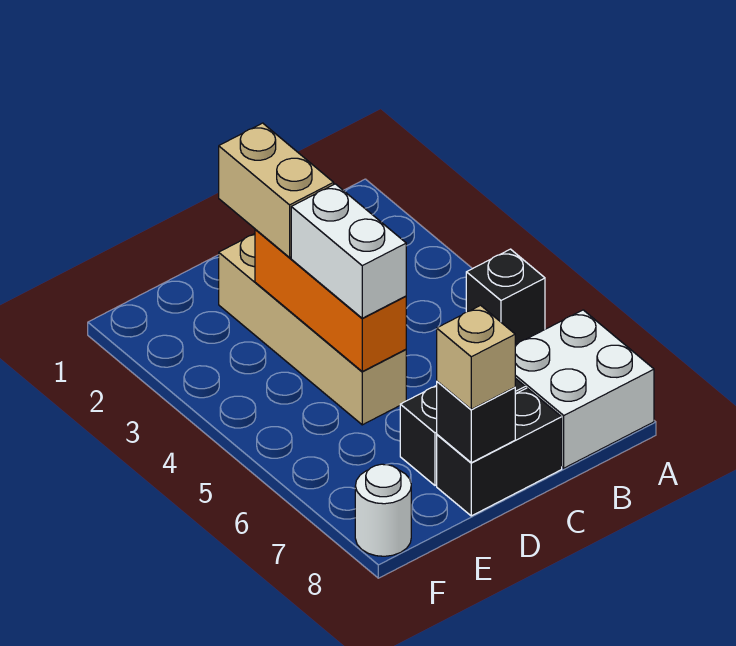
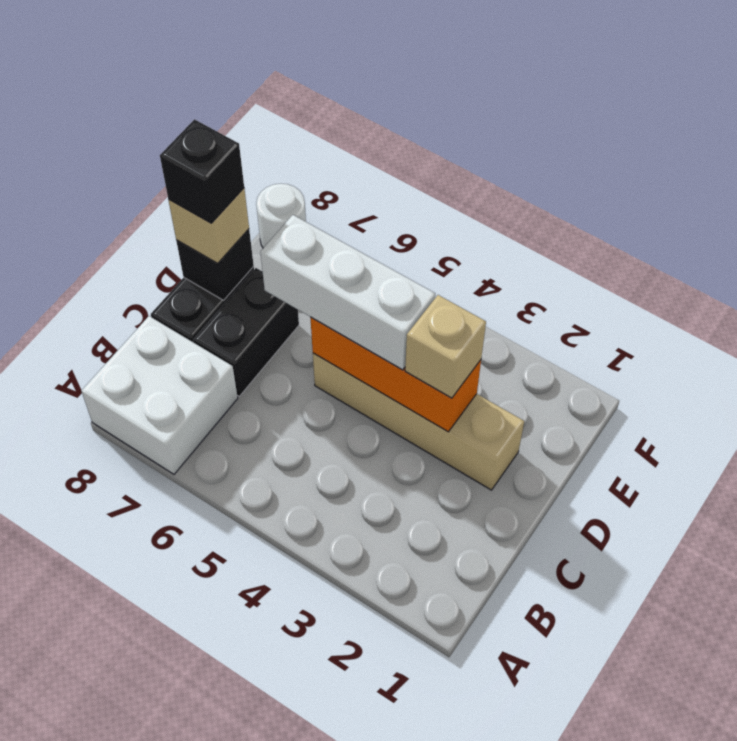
black brick A5 level 1 -> black brick D8 level 4
tan brick D2:D3 level 3 -> tan brick D3 level 3
white brick D4:D5 level 3 -> white brick D4:D6 level 3

